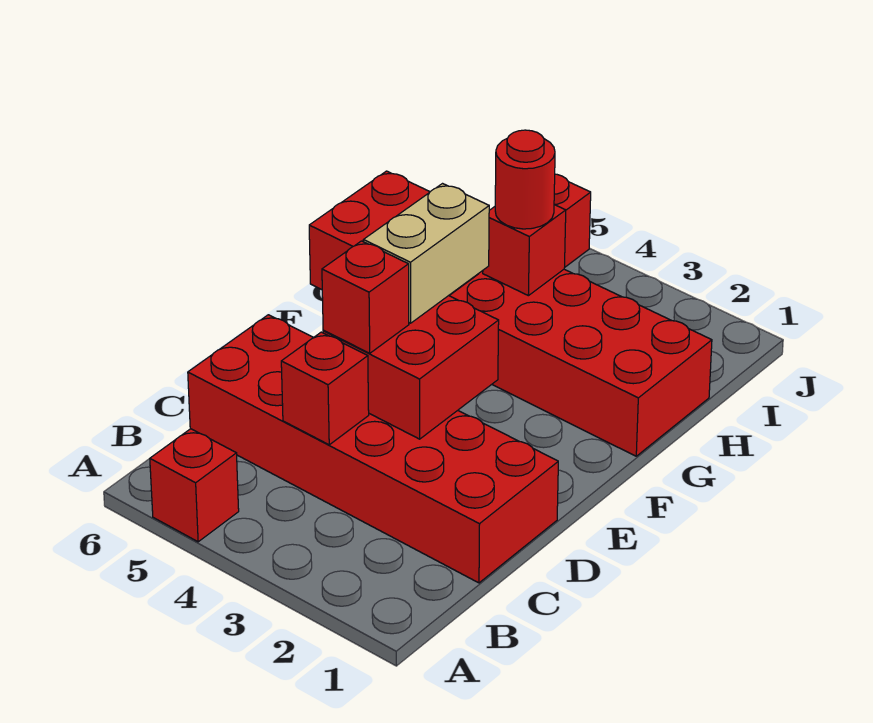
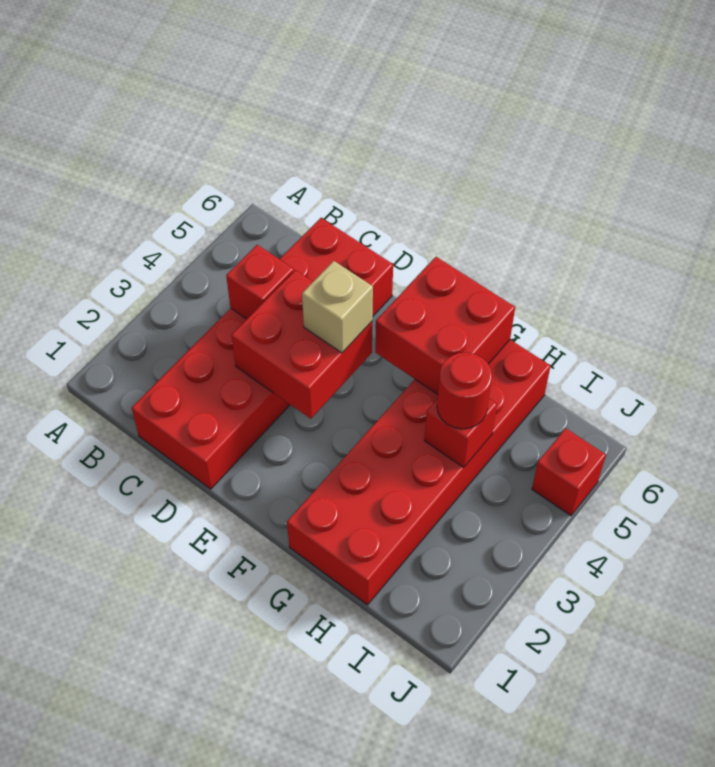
red brick A5 level 1 -> none
red brick D4 level 3 -> none
tan brick E4:F4 level 3 -> tan brick E4 level 3

